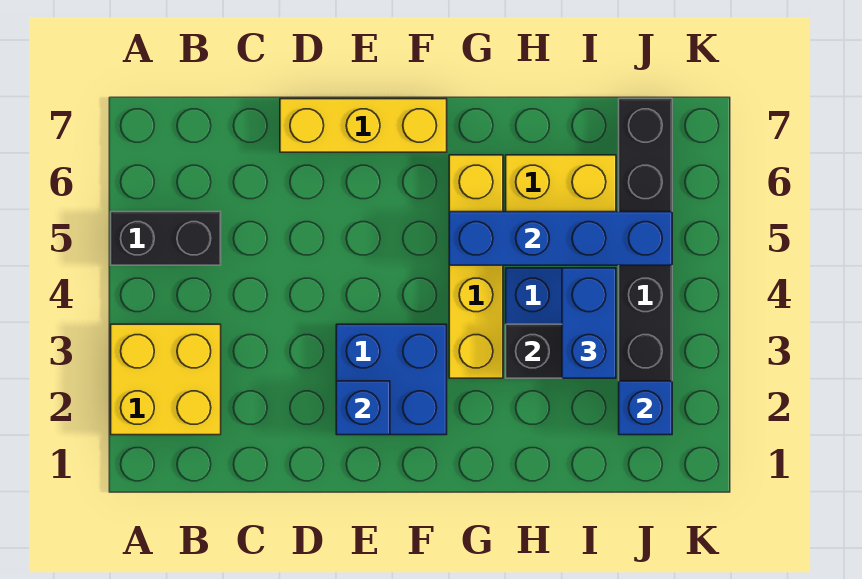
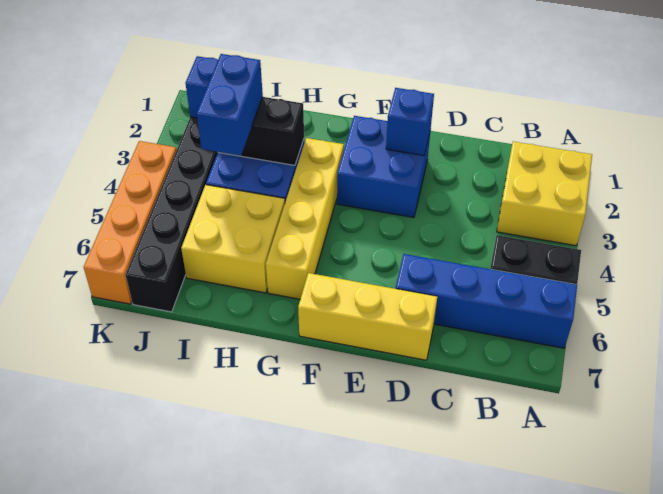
blue brick G5:J5 level 2 -> blue brick A6:D6 level 1
none -> orange brick K4:K7 level 1

